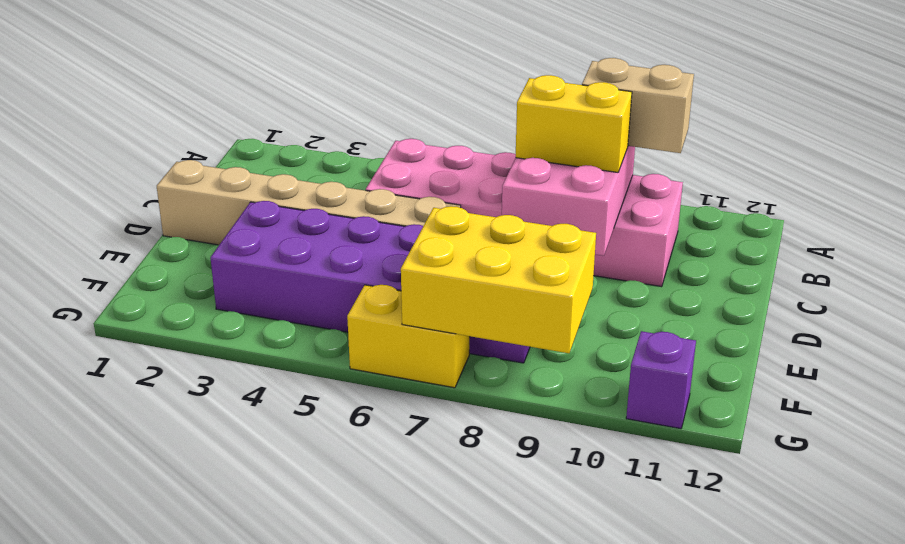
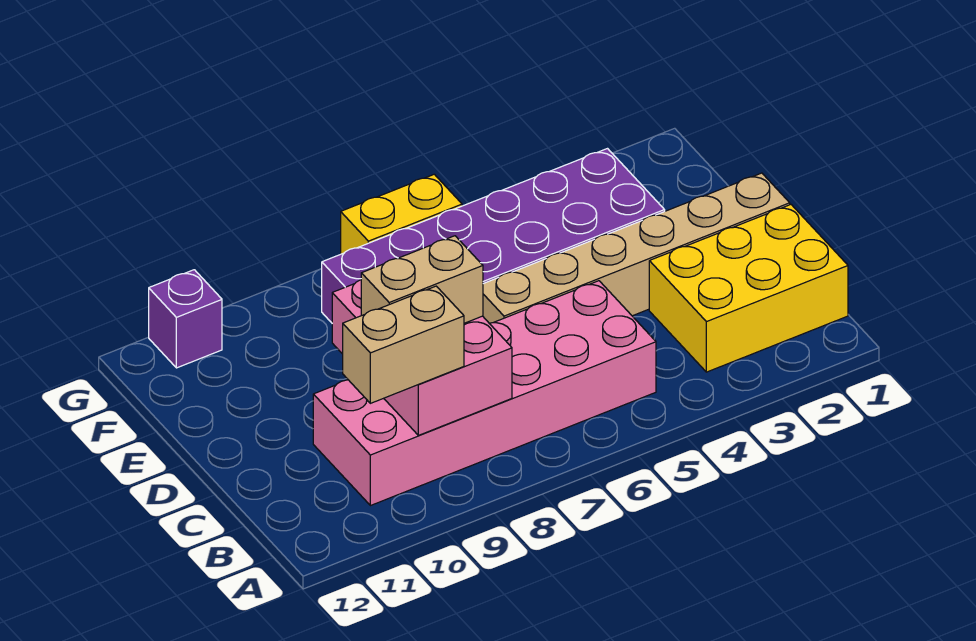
yellow brick C8:C9 level 3 -> tan brick C8:C9 level 3
yellow brick F7:G9 level 2 -> yellow brick B1:C3 level 1

